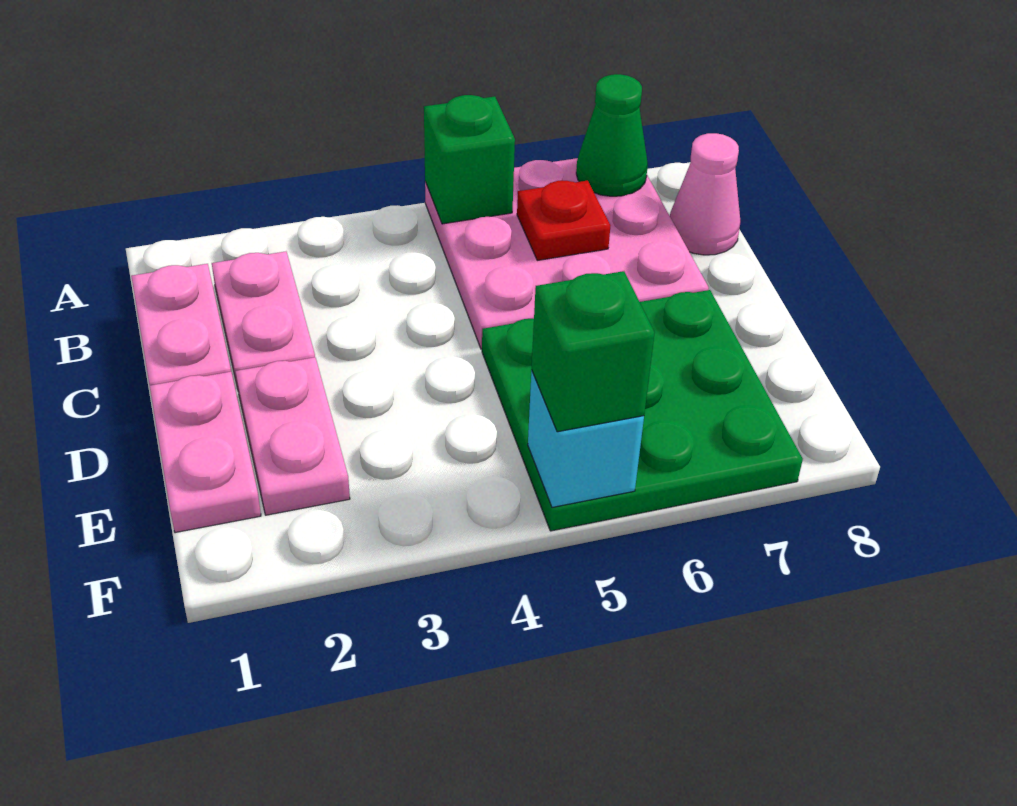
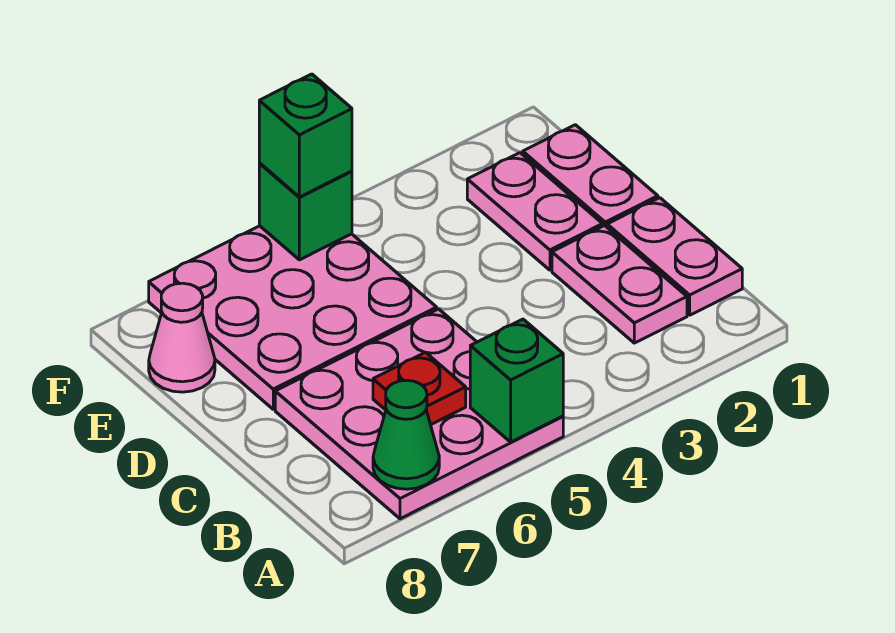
pink cone B8 level 1 -> pink cone E8 level 1
green plate D5:F7 level 1 -> pink plate D5:F7 level 1
cyan brick F5 level 2 -> green brick F5 level 2

